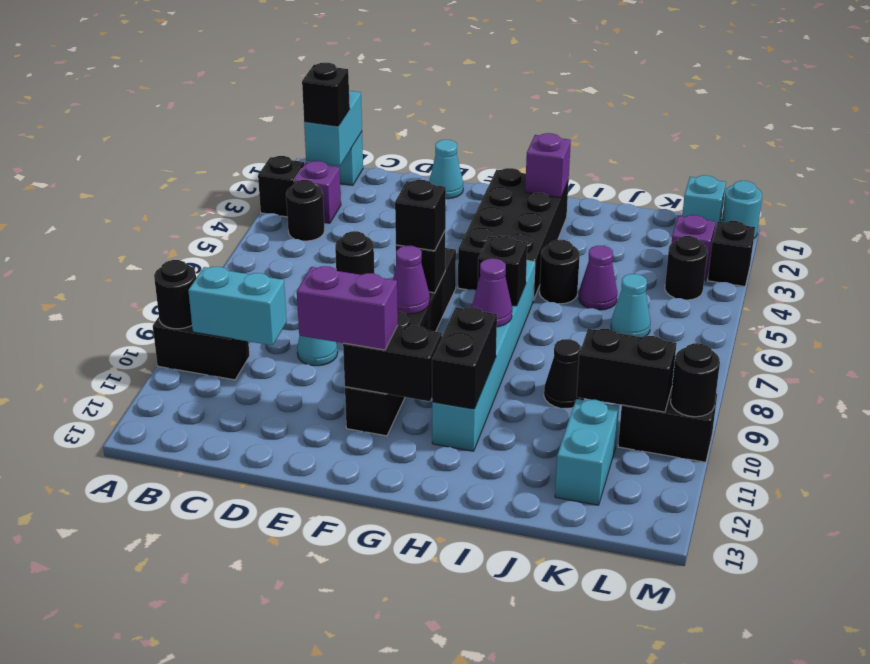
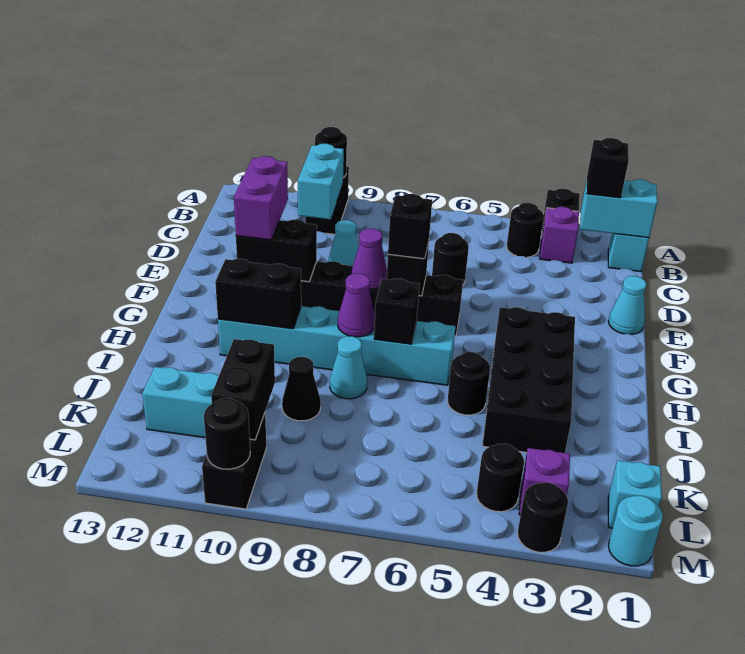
black brick F11:G11 level 2 -> black brick F10:F11 level 2
black brick G2:H5 level 1 -> black brick G3:J4 level 1
purple brick H2 level 2 -> none
purple cone J5 level 1 -> none
cyan cone K6 level 1 -> cyan cone I8 level 1
black brick M3 level 1 -> black round brick M3 level 1

